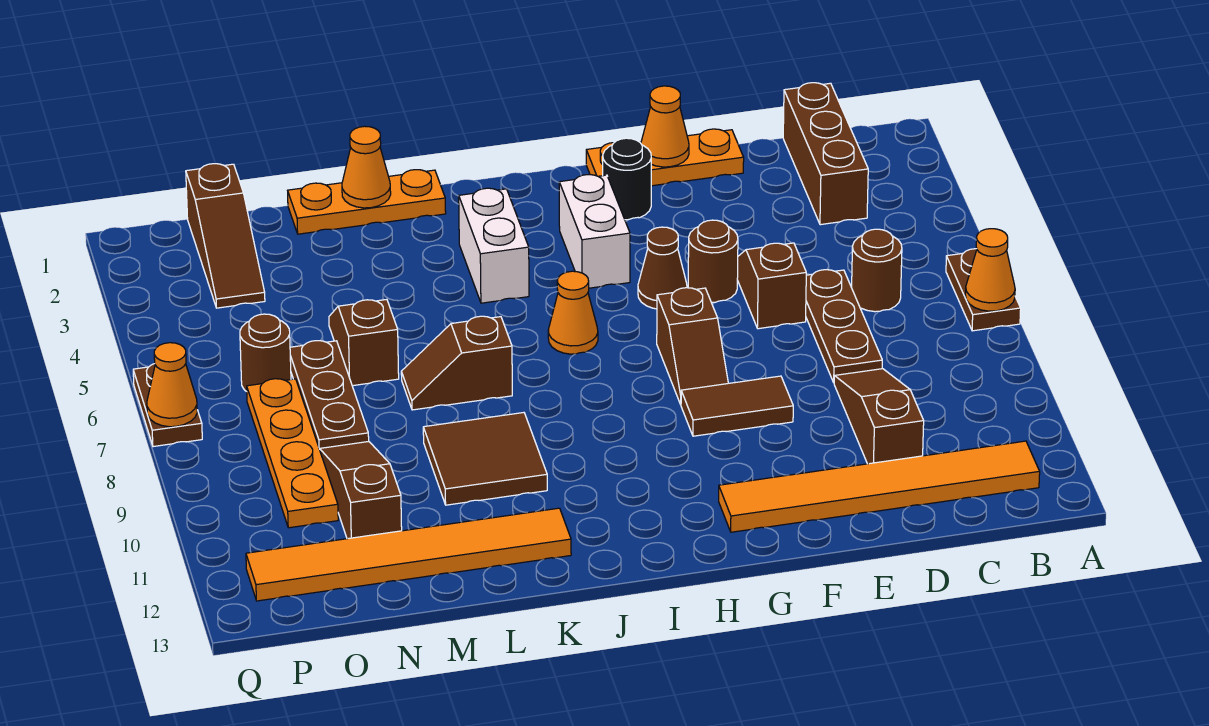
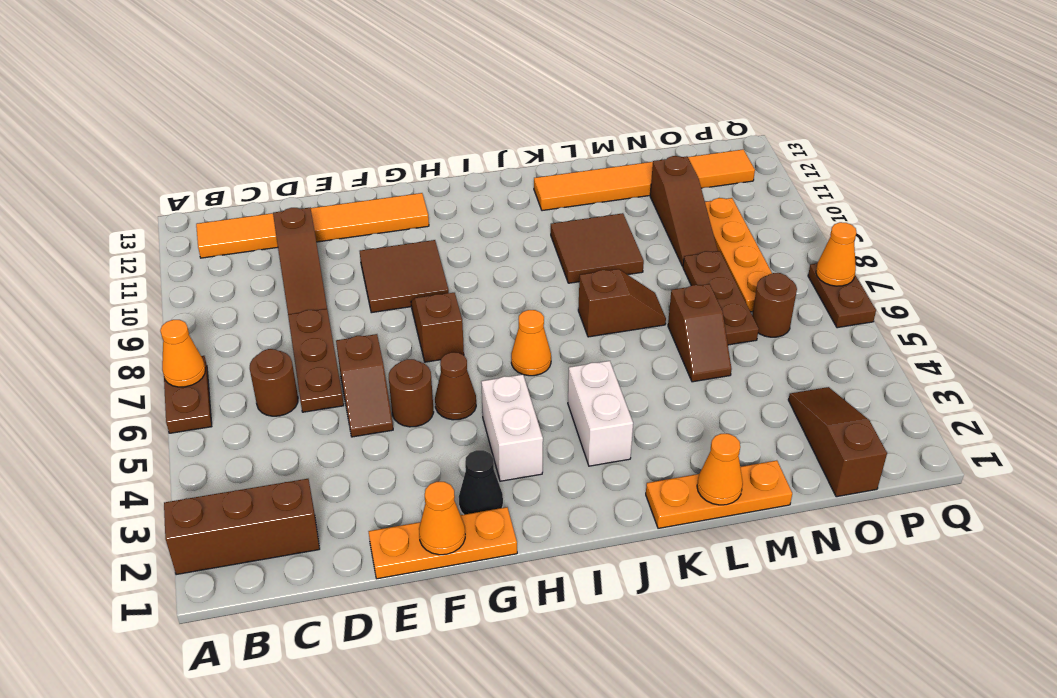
brown brick C1:C3 level 1 -> brown brick A2:C2 level 1
brown tile F9:G9 level 1 -> brown tile F9:G10 level 1
black round brick G2 level 1 -> black cone G2 level 1

